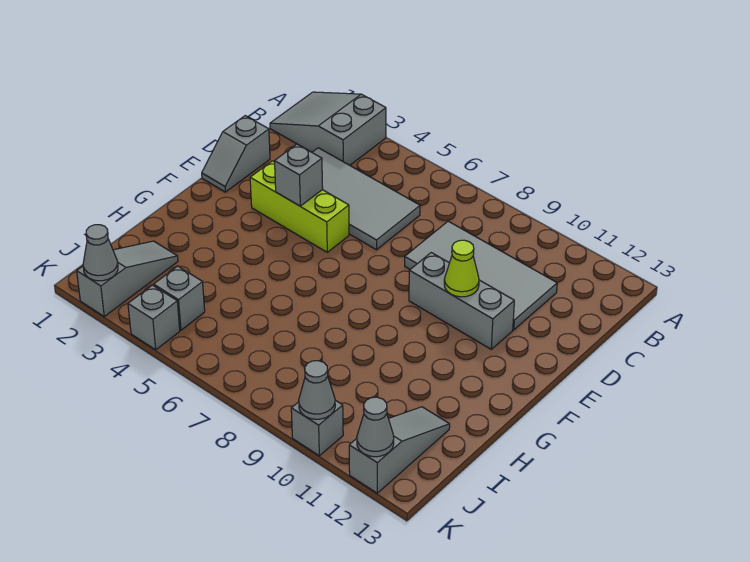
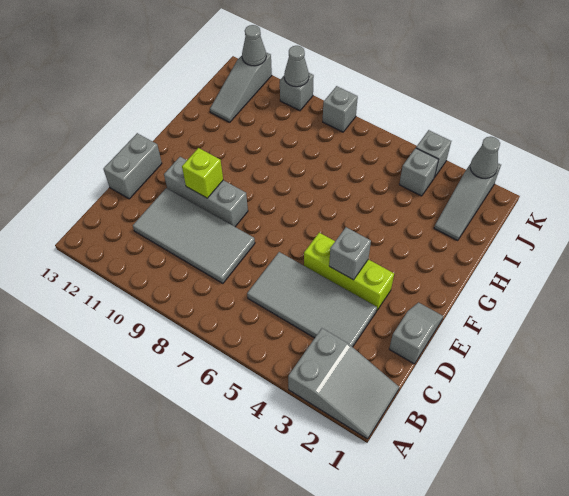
none -> grey brick D13:E13 level 1
lime cone E10 level 2 -> lime brick E10 level 2
none -> grey brick K8 level 1

